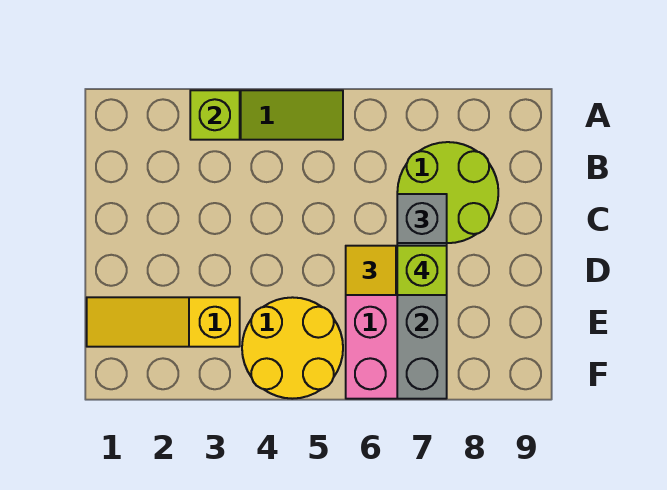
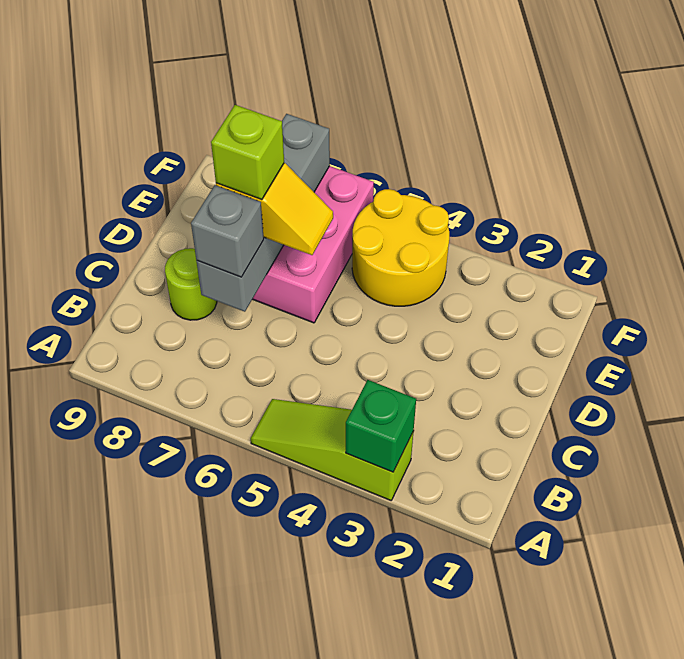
lime brick A3 level 2 -> green brick A3 level 2
lime round brick B7:C8 level 1 -> lime round brick C8 level 1
yellow slope E1:E3 level 1 top 3 -> none

